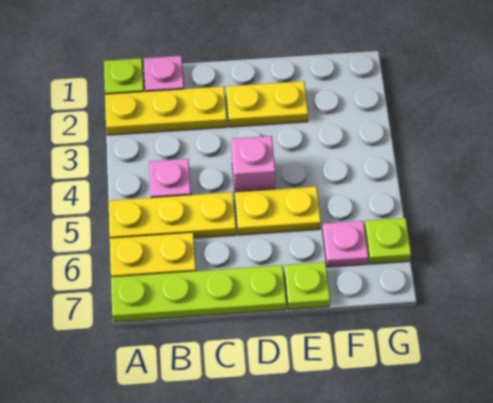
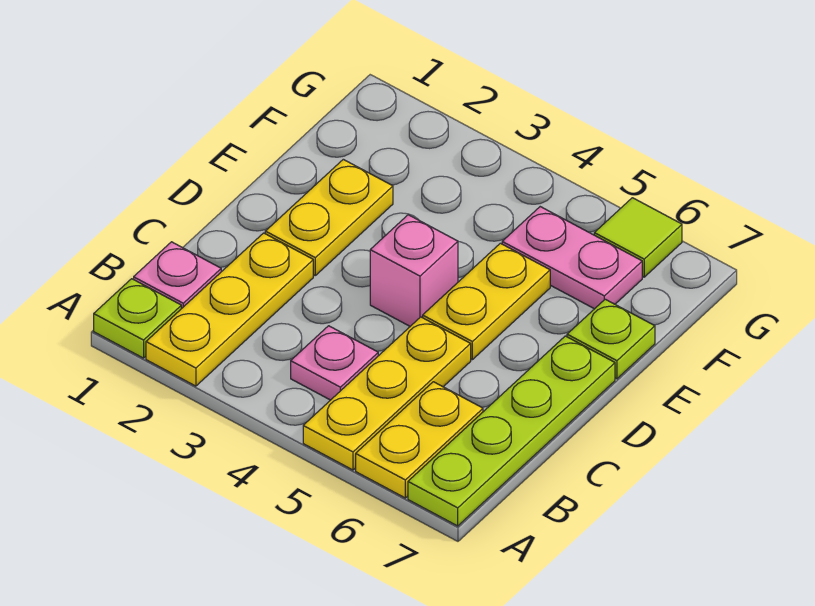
pink plate F6 level 1 -> pink plate F5:F6 level 1
lime plate G6 level 1 -> lime tile G6 level 1

